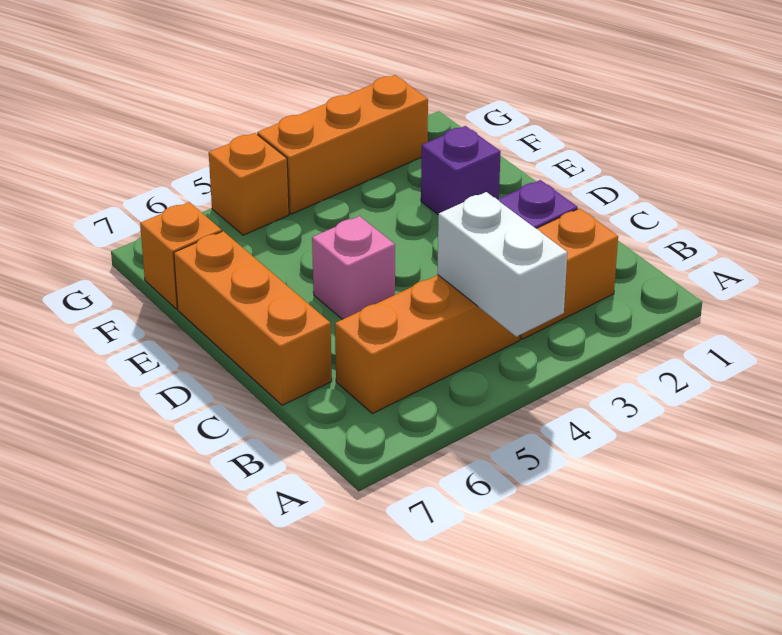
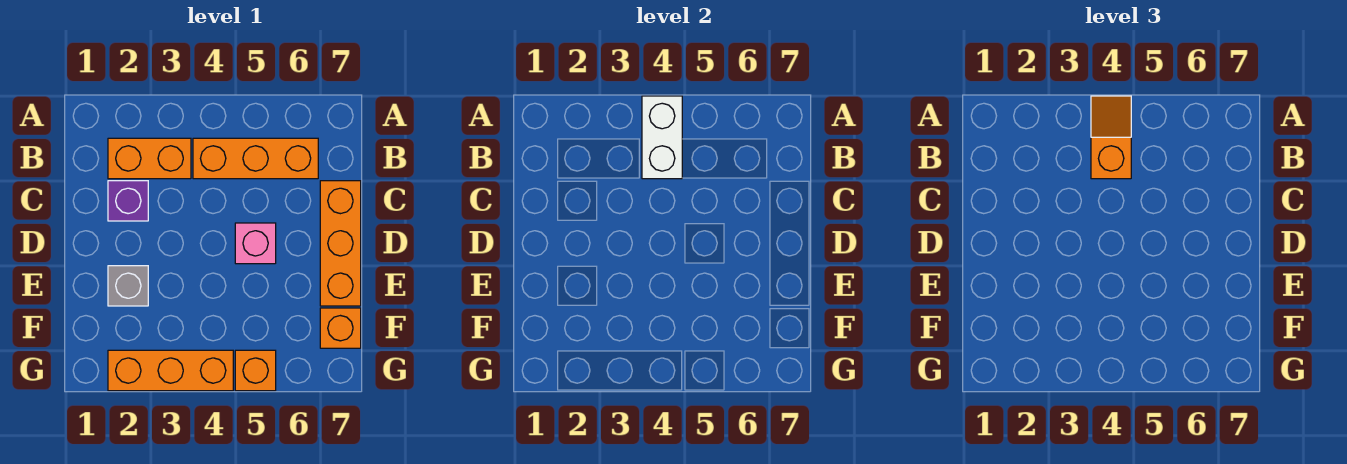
none -> orange slope A4:B4 level 3 top B
purple brick E2 level 1 -> grey brick E2 level 1

